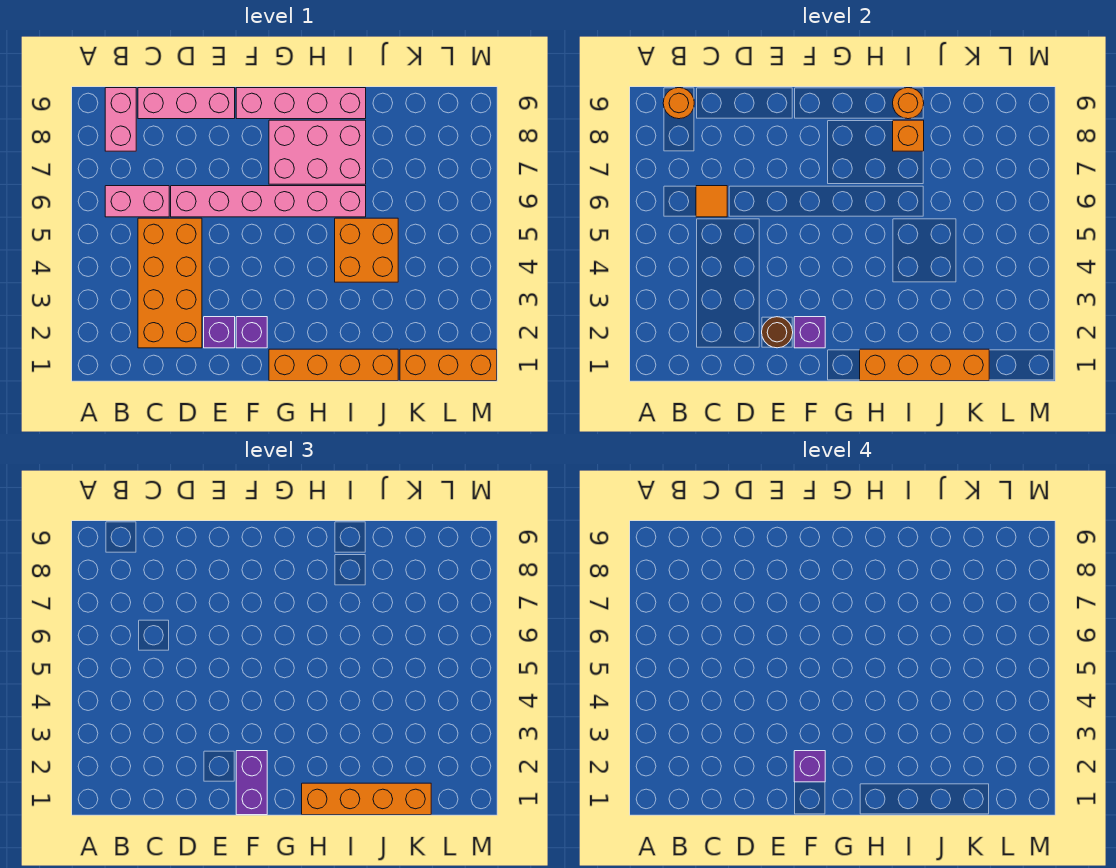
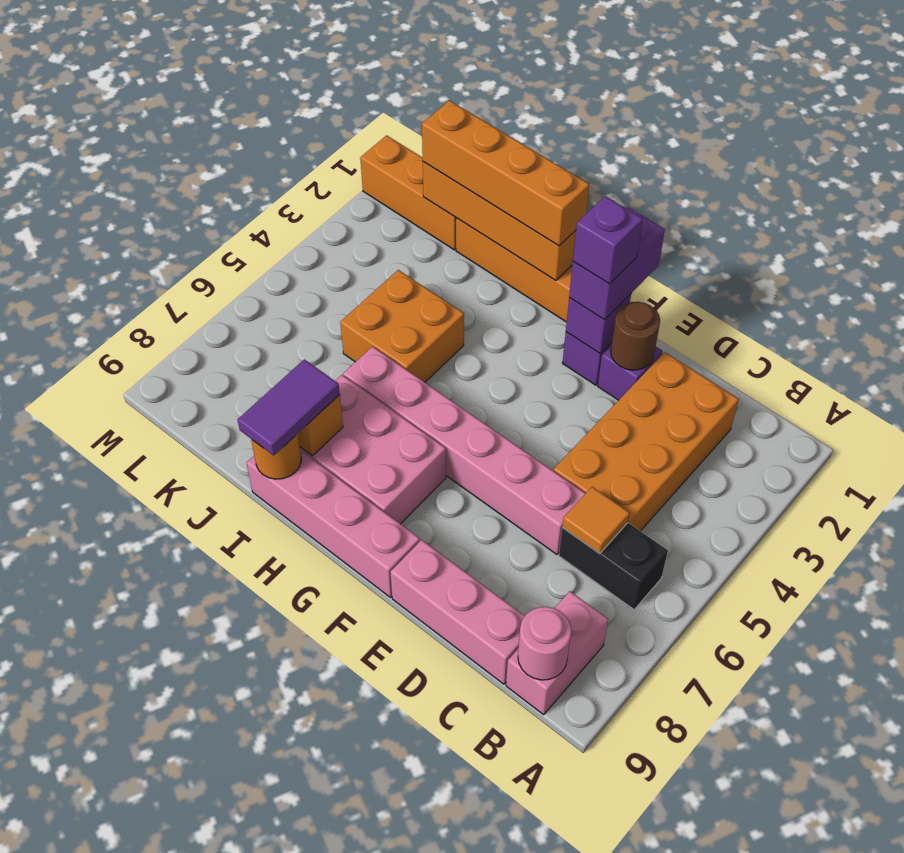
pink brick B6:C6 level 1 -> black brick B6:C6 level 1
orange round brick B9 level 2 -> pink round brick B9 level 2
none -> purple tile I8:I9 level 3

